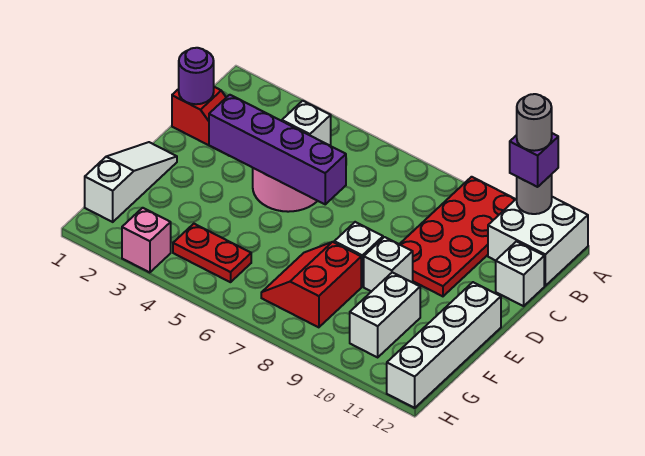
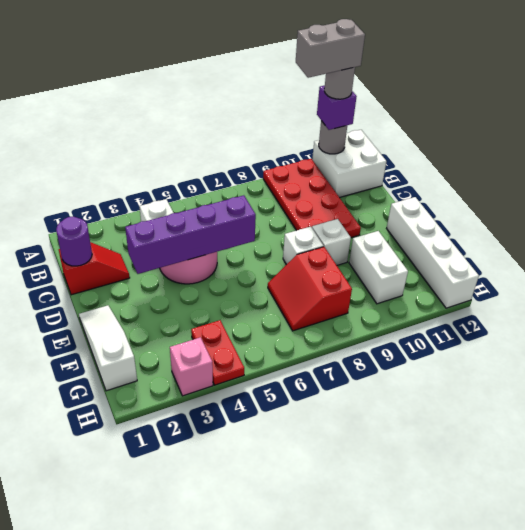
none -> grey brick A10:A11 level 5
white brick C12 level 1 -> none
red plate G4:G5 level 1 -> red plate G4:H4 level 1

